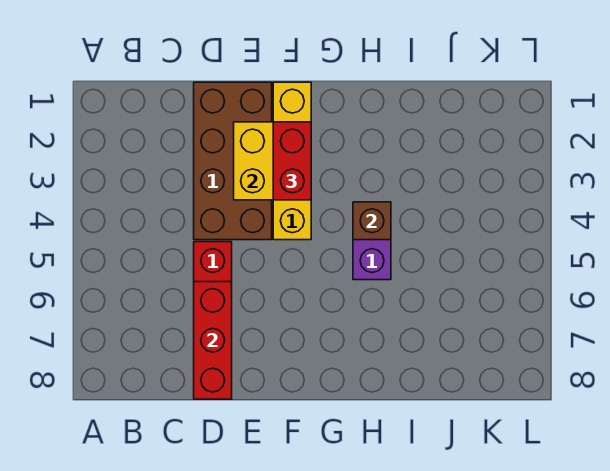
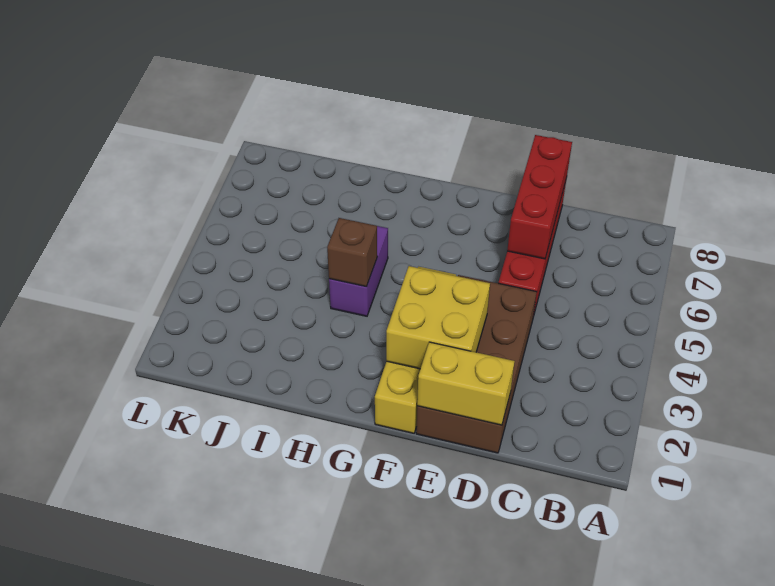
none -> yellow brick D1:E1 level 2
red brick F2:F3 level 3 -> none

